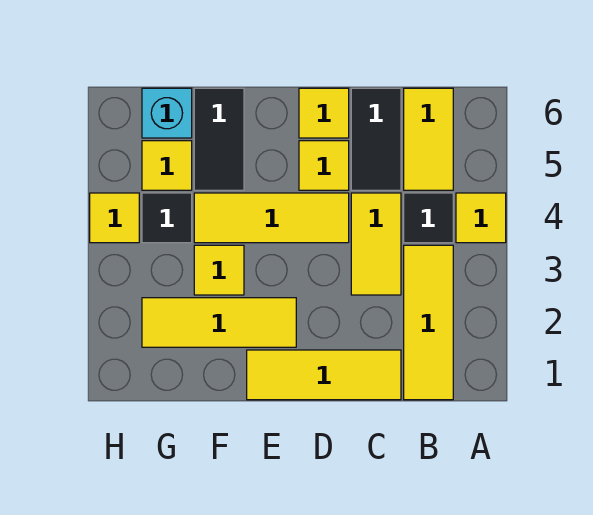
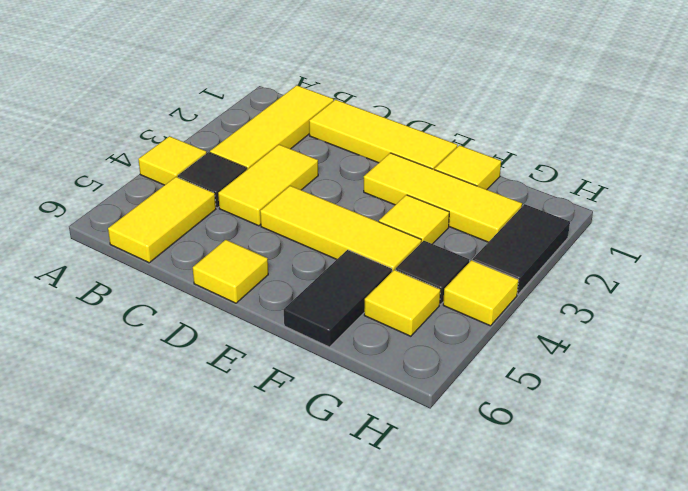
black tile C5:C6 level 1 -> black tile H2:H3 level 1
yellow tile D5 level 1 -> yellow tile F1 level 1
cyan brick G6 level 1 -> none

